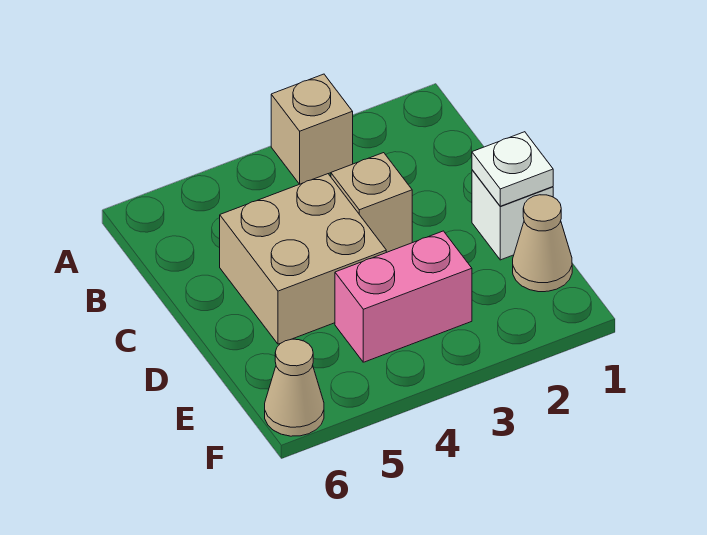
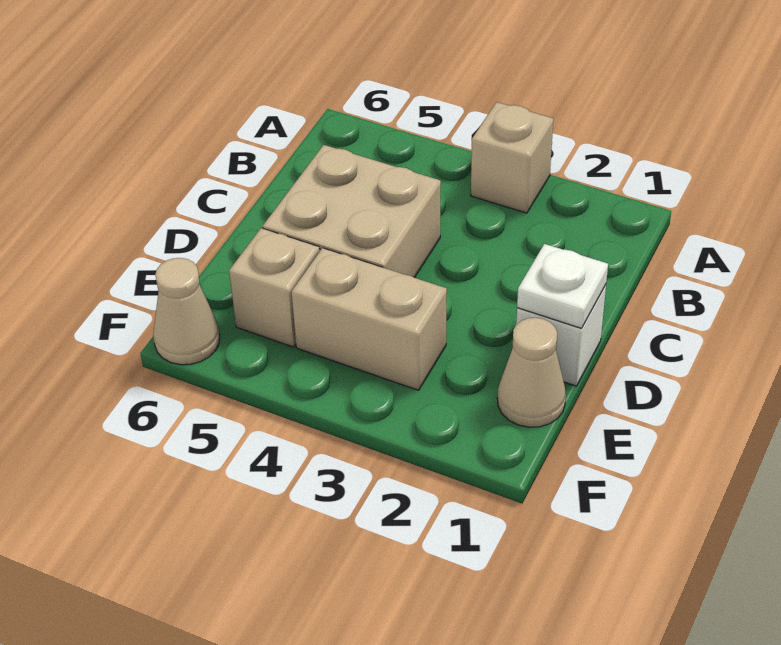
tan brick C3 level 1 -> tan brick E5 level 1
pink brick E3:E4 level 1 -> tan brick E3:E4 level 1

